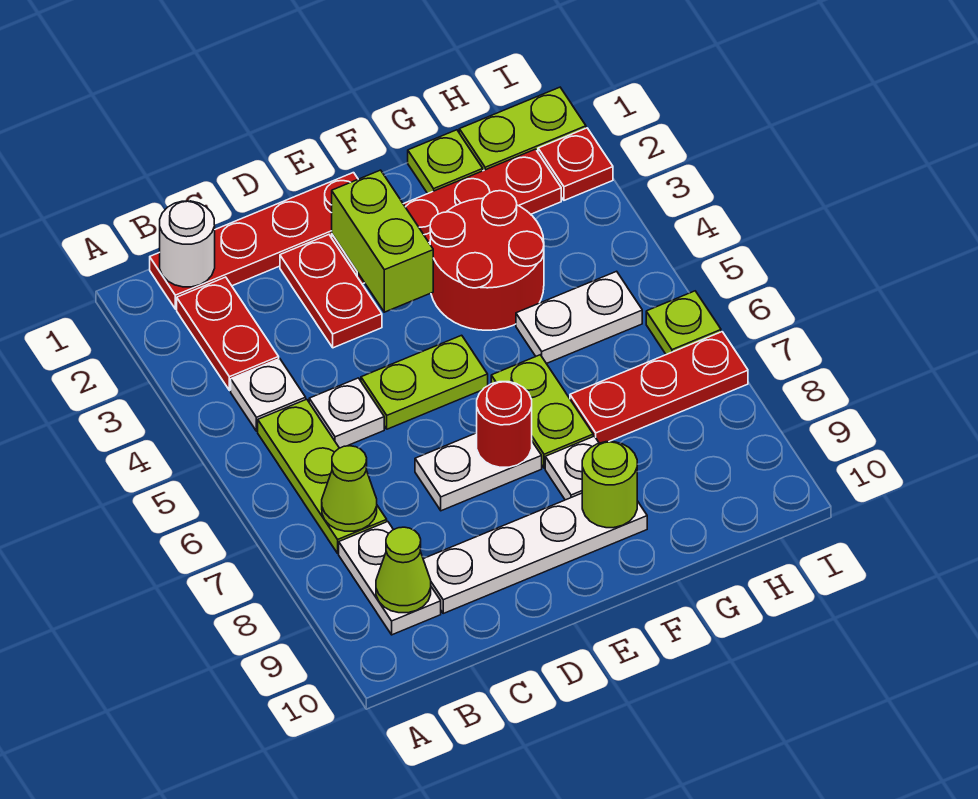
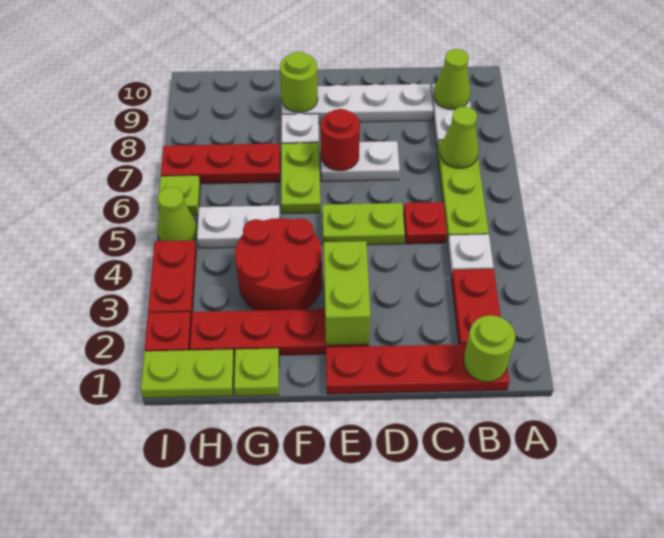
white round brick B1 level 2 -> lime round brick B1 level 2
white plate C5 level 1 -> red plate C5 level 1
red plate D2:D3 level 1 -> red plate I3:I4 level 1
none -> lime cone I5 level 1

